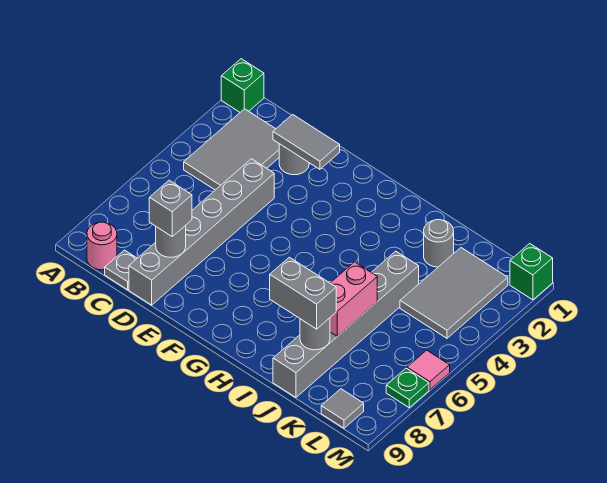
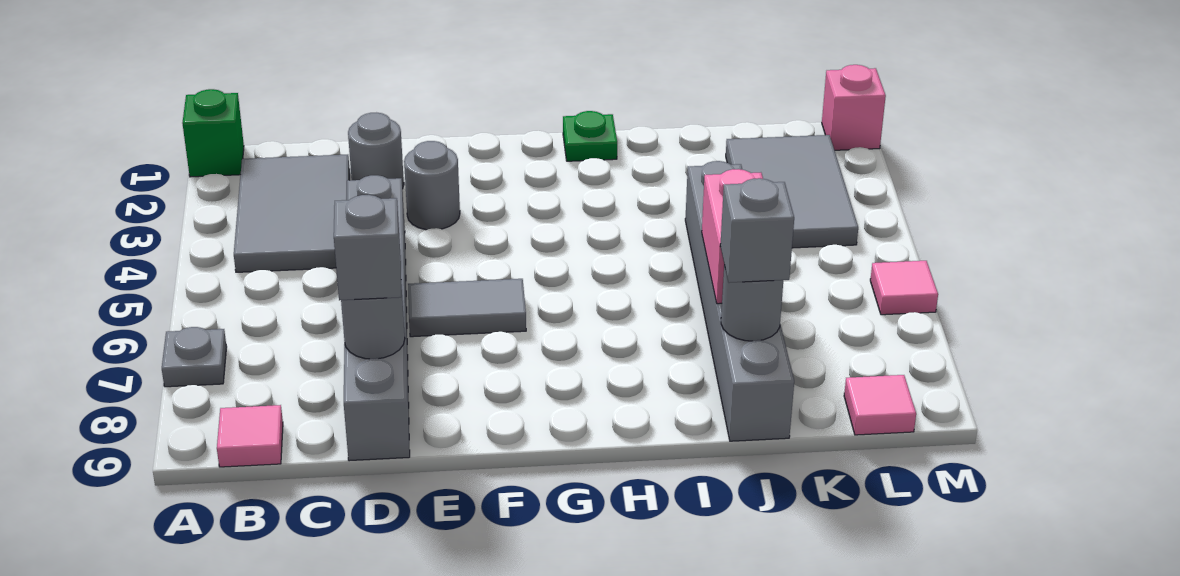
pink round brick B9 level 1 -> pink tile B9 level 1
grey plate C9 level 1 -> grey plate A7 level 1
grey tile D2:E2 level 2 -> grey tile E6:F6 level 1
grey brick I8:J8 level 3 -> grey brick J8 level 3
grey round brick J2 level 1 -> grey round brick E3 level 1
grey tile L9 level 1 -> pink tile L9 level 1
green brick M1 level 1 -> pink brick M1 level 1
green plate M7 level 1 -> green plate H1 level 1

